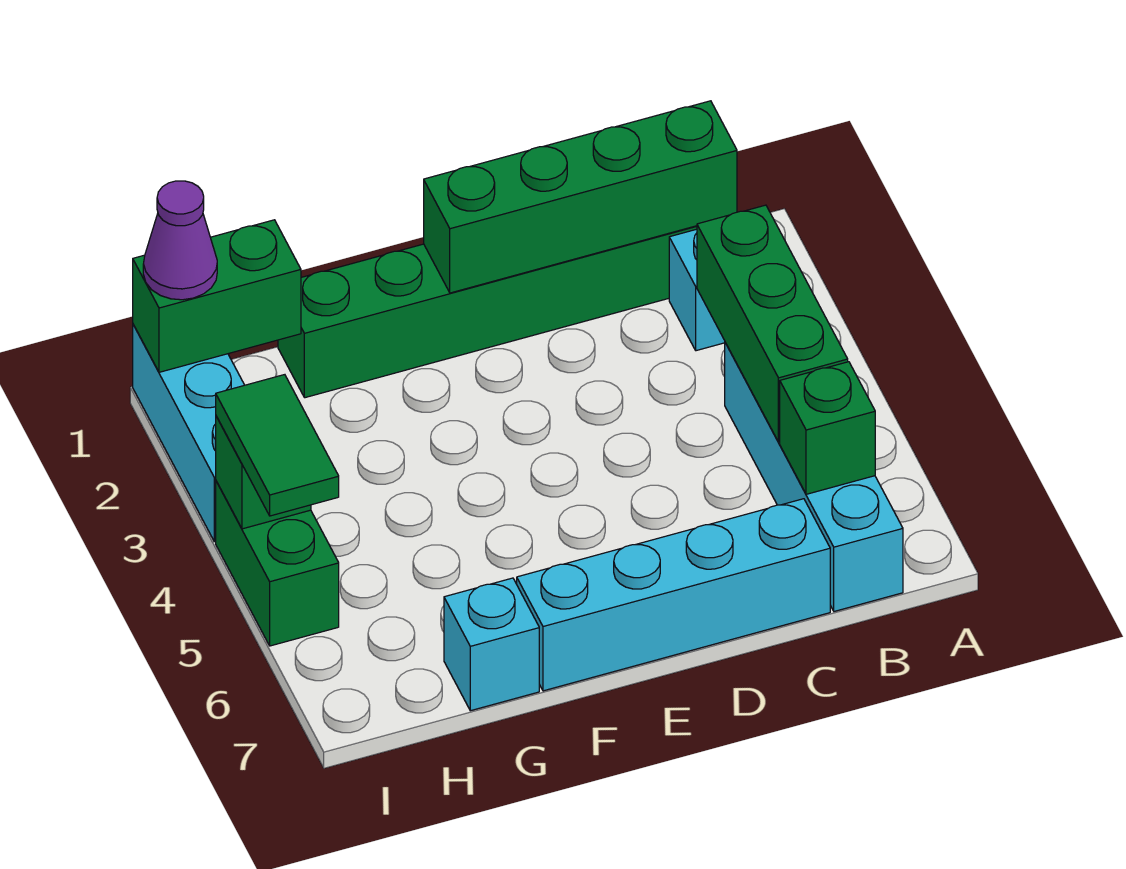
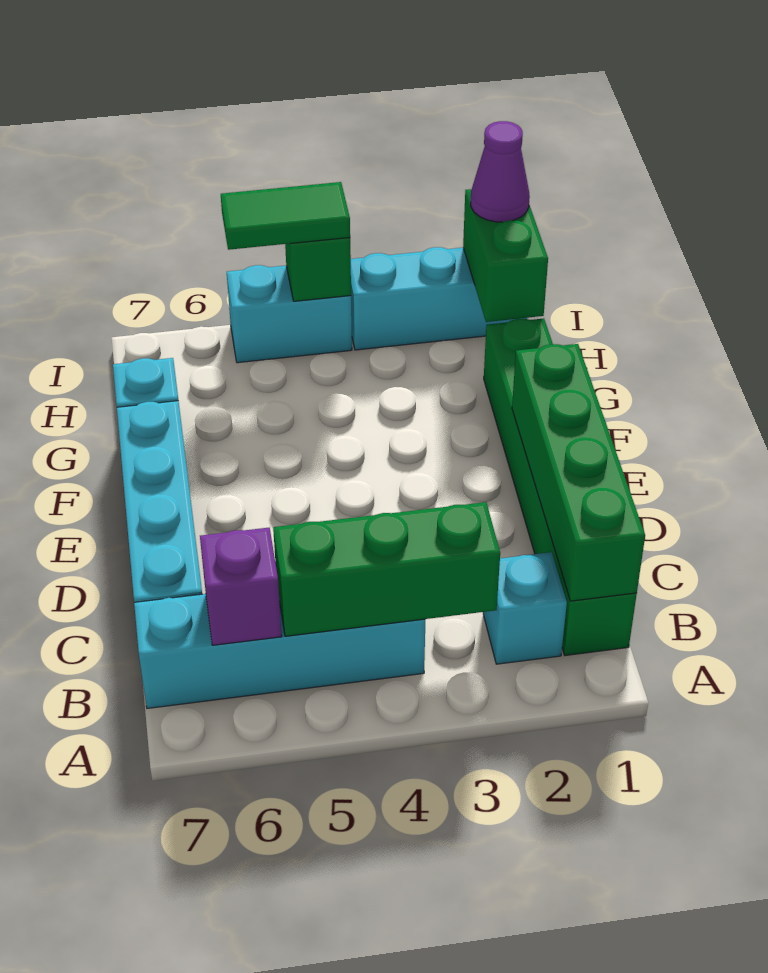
green brick B6 level 2 -> purple brick B6 level 2
green brick I4:I5 level 1 -> cyan brick I4:I5 level 1

